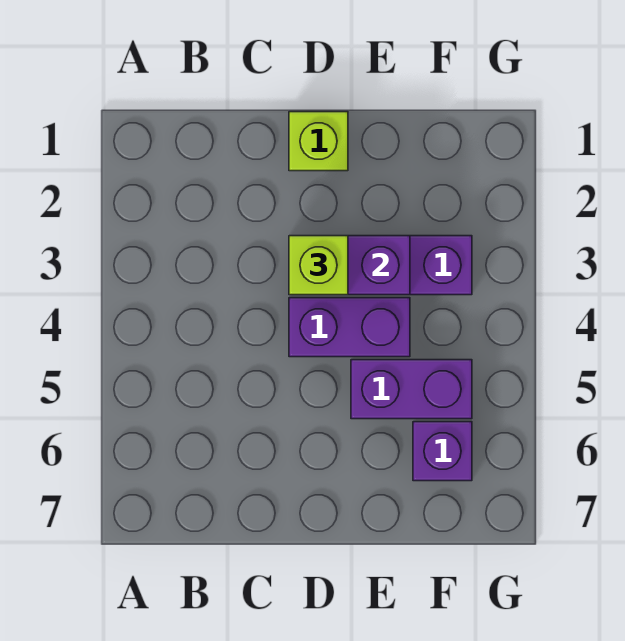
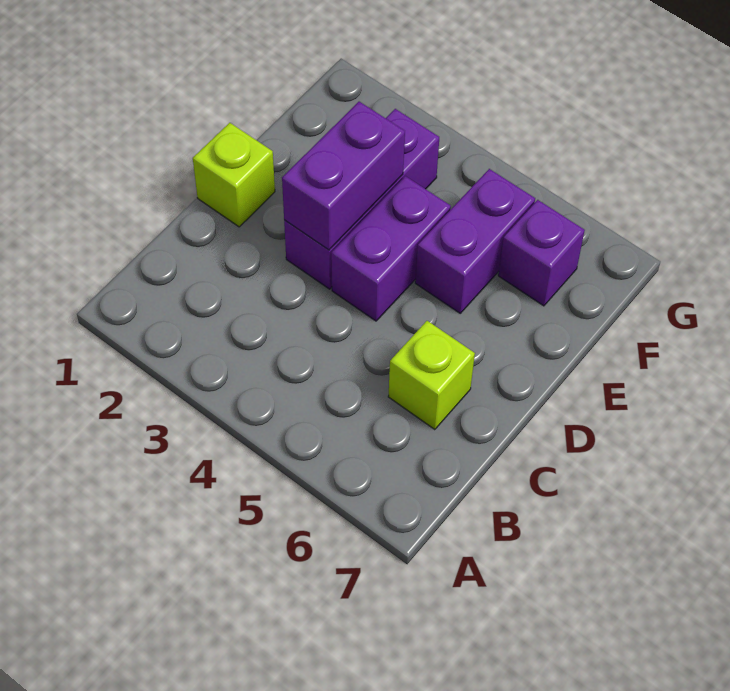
lime brick D3 level 3 -> lime brick C6 level 1

